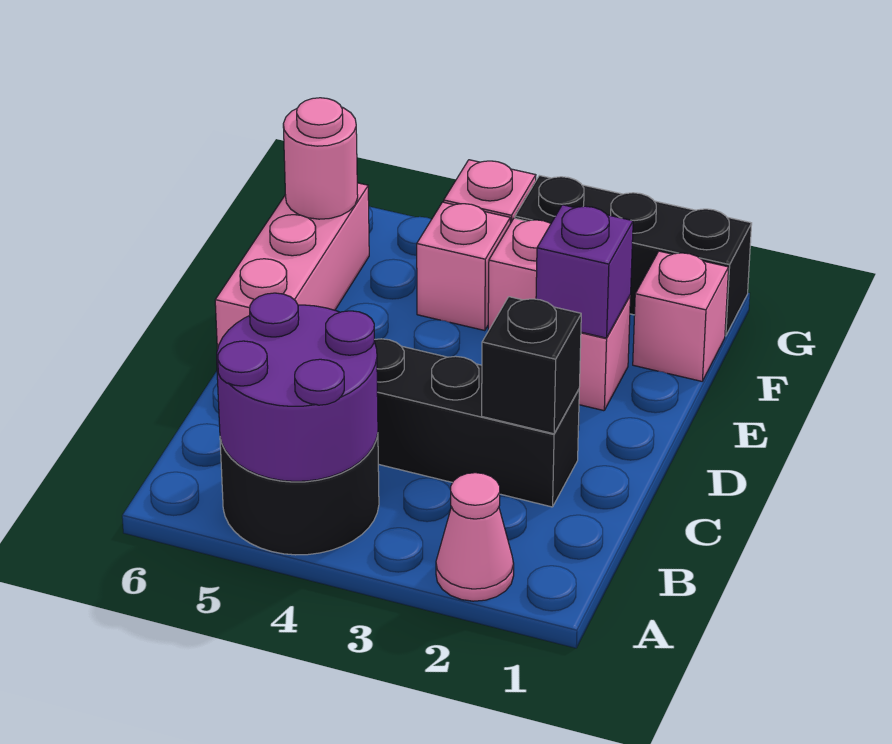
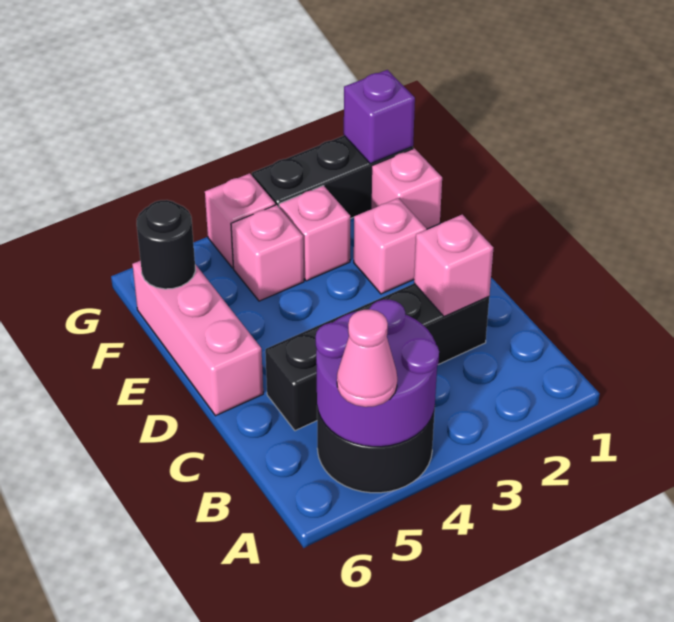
pink cone A2 level 1 -> pink cone A5 level 3
black brick C2 level 2 -> pink brick C2 level 2
purple brick E2 level 2 -> purple brick G1 level 2
pink round brick F6 level 2 -> black round brick F6 level 2

